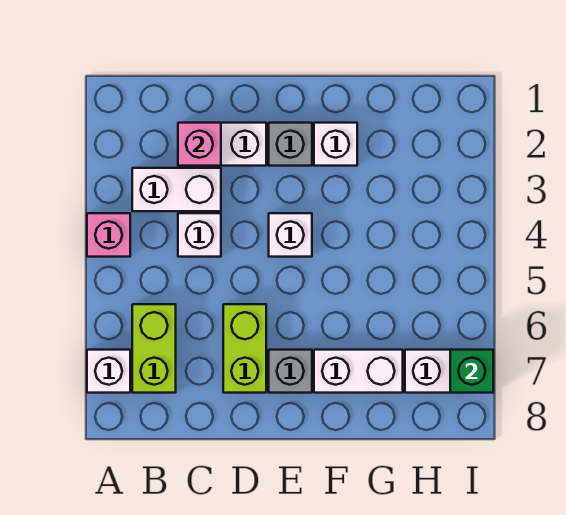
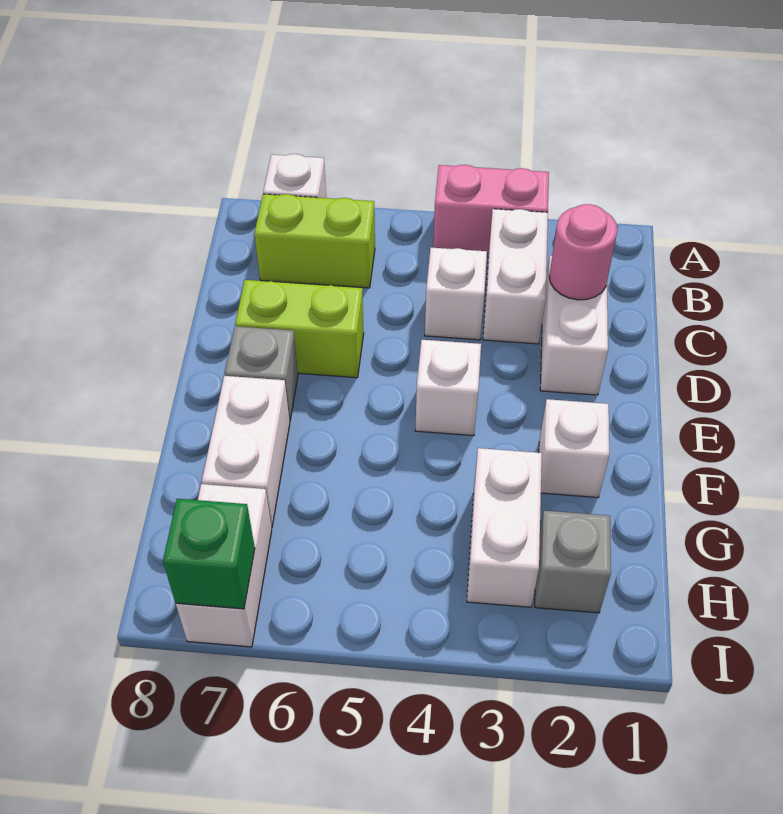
pink brick A4 level 1 -> pink brick A3:A4 level 1
pink brick C2 level 2 -> pink round brick C2 level 2
grey brick E2 level 1 -> grey brick H2 level 1
none -> white brick G3:H3 level 1

